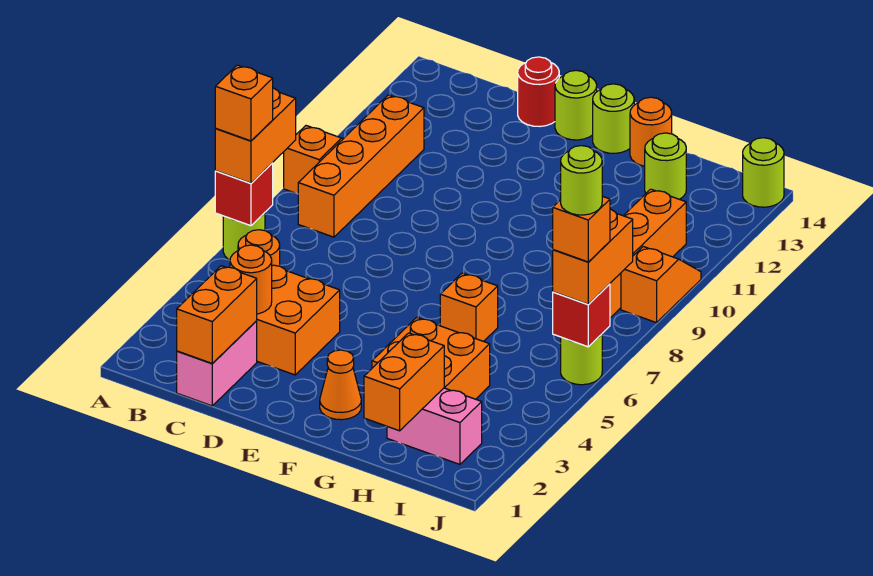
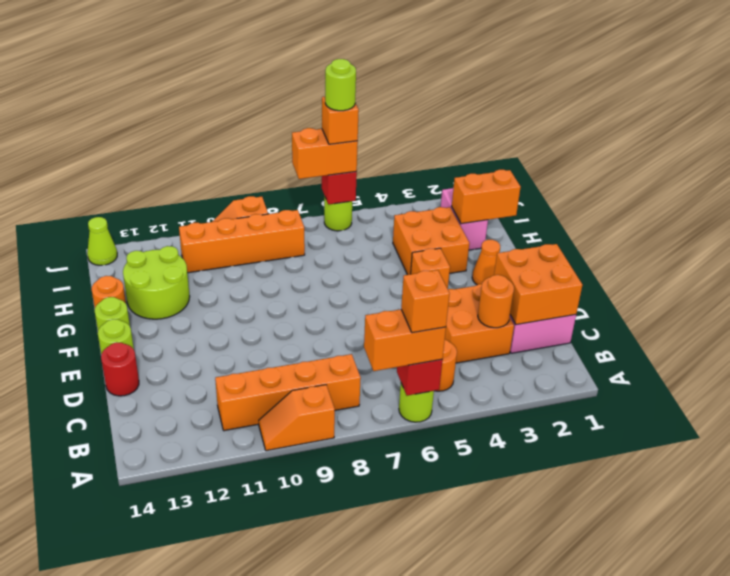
orange brick C1:C2 level 2 -> orange brick C1:D2 level 2
orange brick G6 level 1 -> orange brick F4 level 1
lime round brick H13 level 1 -> lime round brick G12:H13 level 1
lime round brick J14 level 1 -> lime cone J14 level 1

